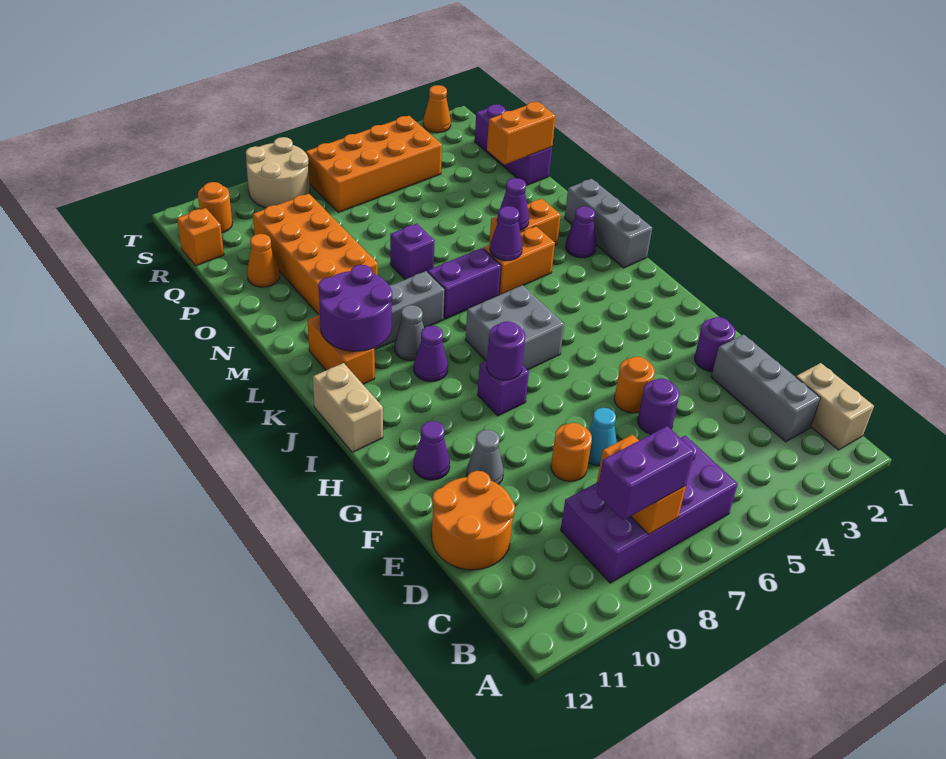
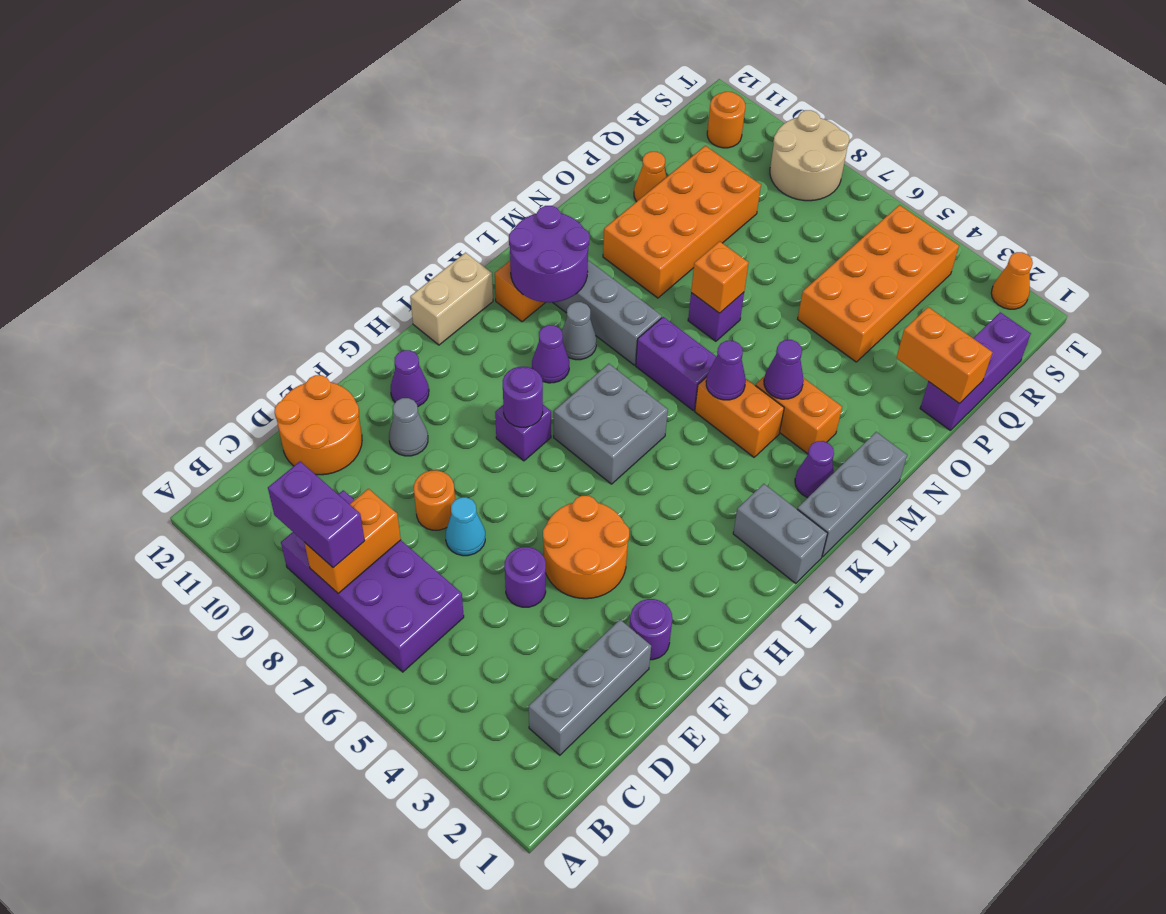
tan brick B1:C1 level 1 -> none
orange round brick F5 level 1 -> orange round brick F4:G5 level 1
none -> grey brick J1:J2 level 1
orange brick R4:S7 level 1 -> orange brick P4:S5 level 1
orange brick R12 level 1 -> orange brick N7 level 2

